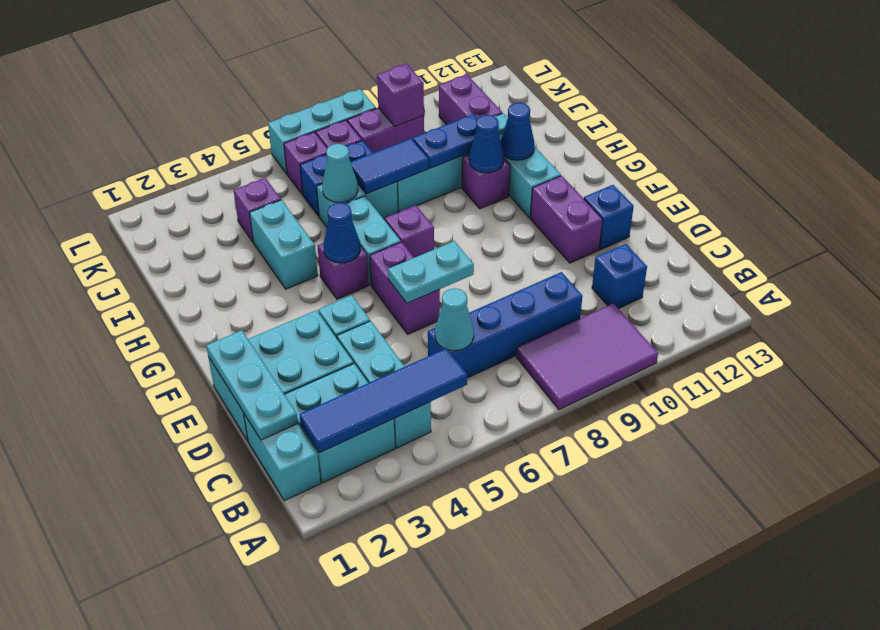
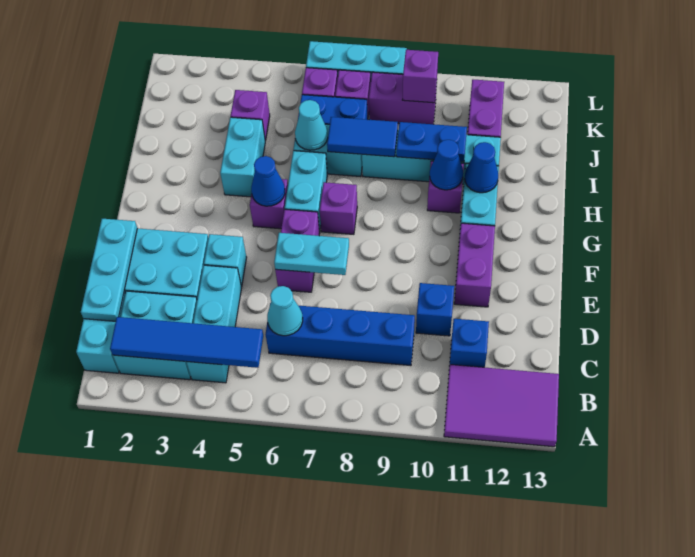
purple tile A8:B10 level 1 -> purple tile A11:B13 level 1
blue brick E12 level 1 -> blue brick D10 level 1

